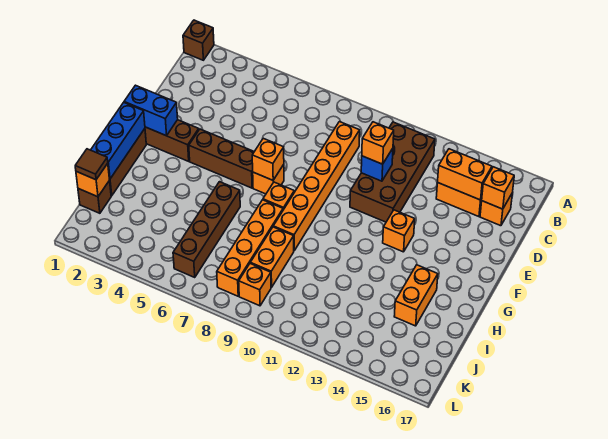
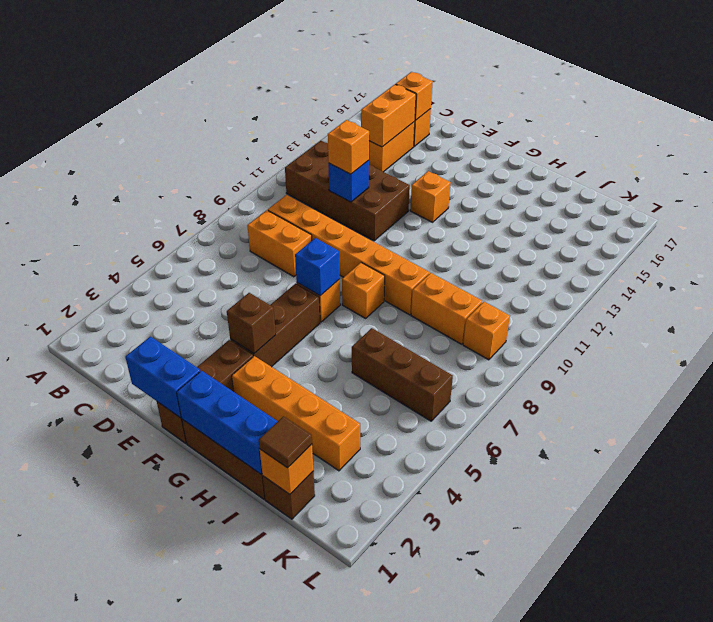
brown brick A1 level 1 -> brown brick F4 level 2
blue brick F1:F2 level 2 -> blue brick E1:F1 level 2
orange brick F7 level 2 -> blue brick F7 level 2
brown brick H6:K6 level 1 -> brown brick I6:K6 level 1
orange brick H8:K8 level 1 -> orange brick G3:J3 level 1
orange brick H15:I15 level 1 -> orange brick C8:D8 level 1

